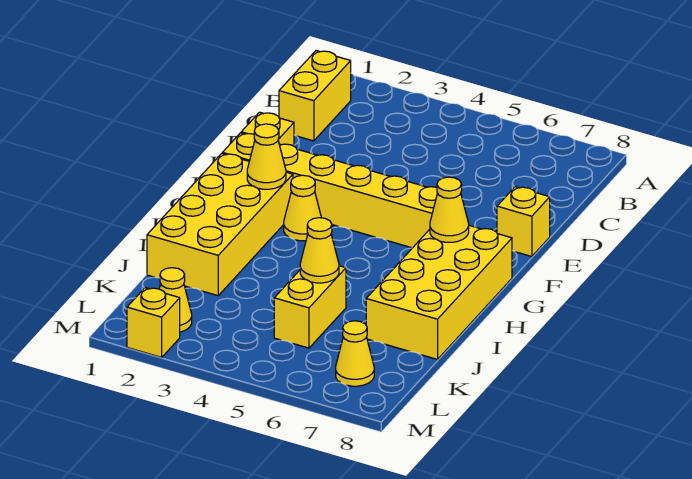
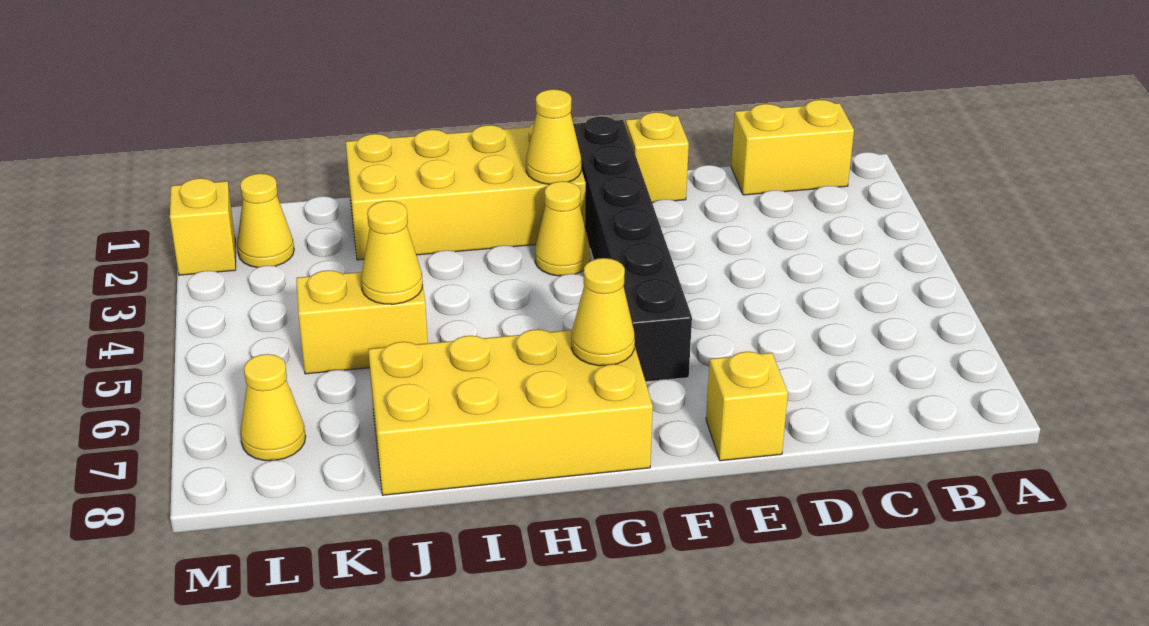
yellow brick F1:F6 level 1 -> black brick F1:F6 level 1

